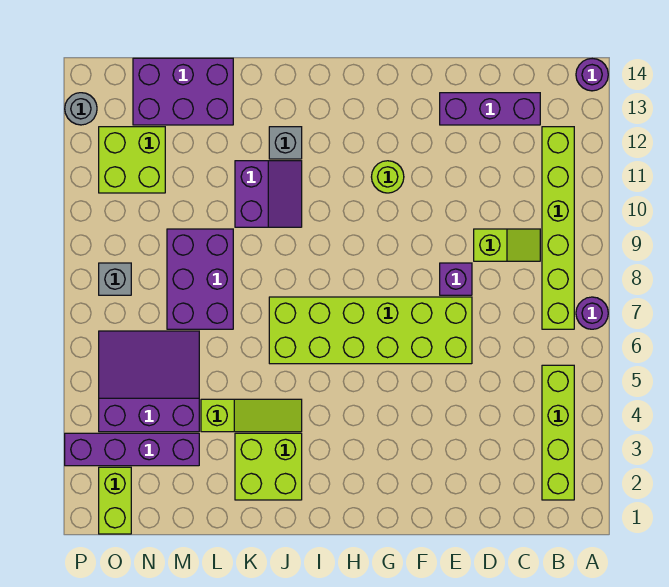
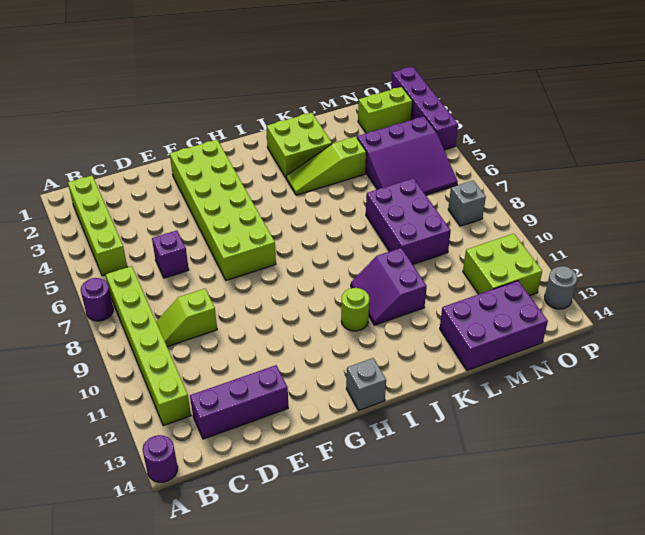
lime brick E6:J7 level 1 -> lime brick F2:G7 level 1
purple brick E8 level 1 -> purple brick D6 level 1
lime round brick G11 level 1 -> lime round brick I11 level 1
grey brick J12 level 1 -> grey brick H14 level 1
purple brick M3:P3 level 1 -> purple brick P1:P4 level 1
lime brick O1:O2 level 1 -> lime brick N2:O2 level 1

